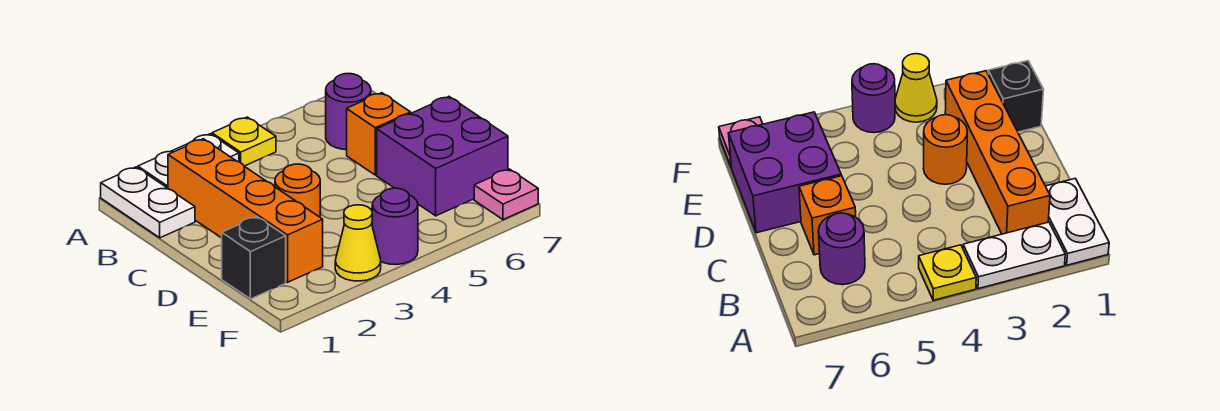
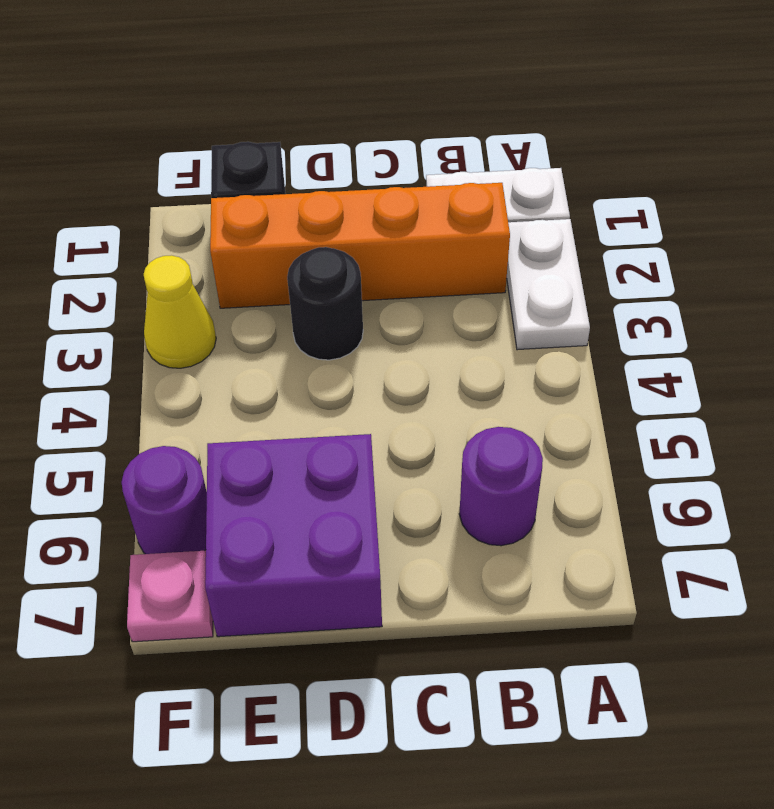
yellow plate A4 level 1 -> none
orange brick C6 level 1 -> none
orange round brick D3 level 1 -> black round brick D3 level 1
purple round brick F4 level 1 -> purple round brick F6 level 1

